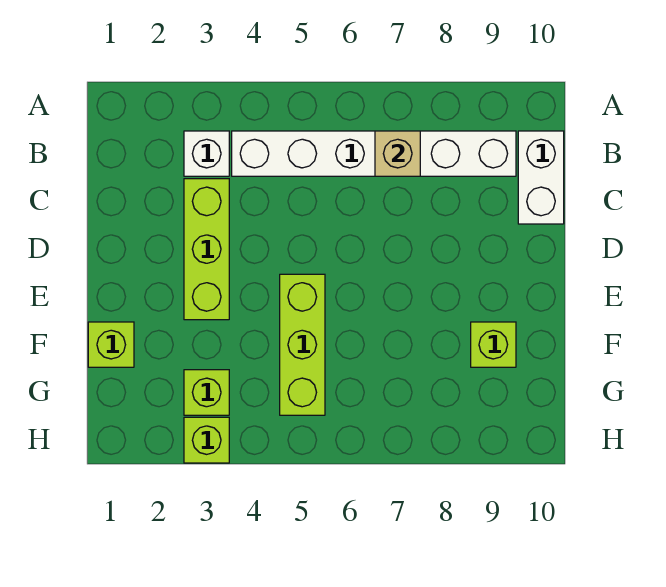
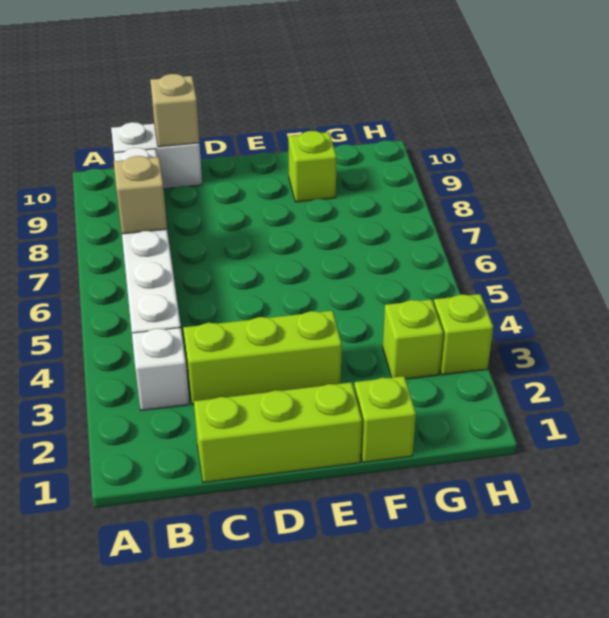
none -> tan brick C10 level 2
lime brick E5:G5 level 1 -> lime brick C1:E1 level 1

